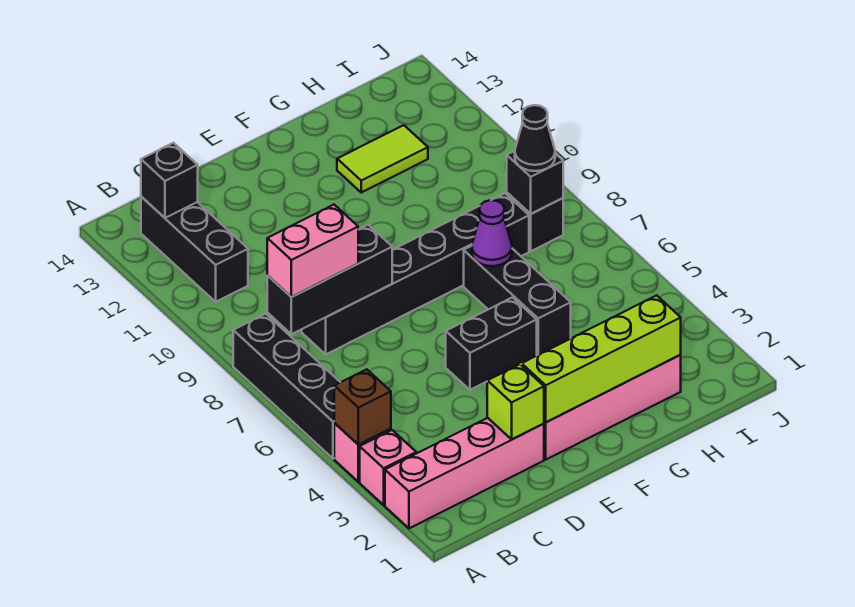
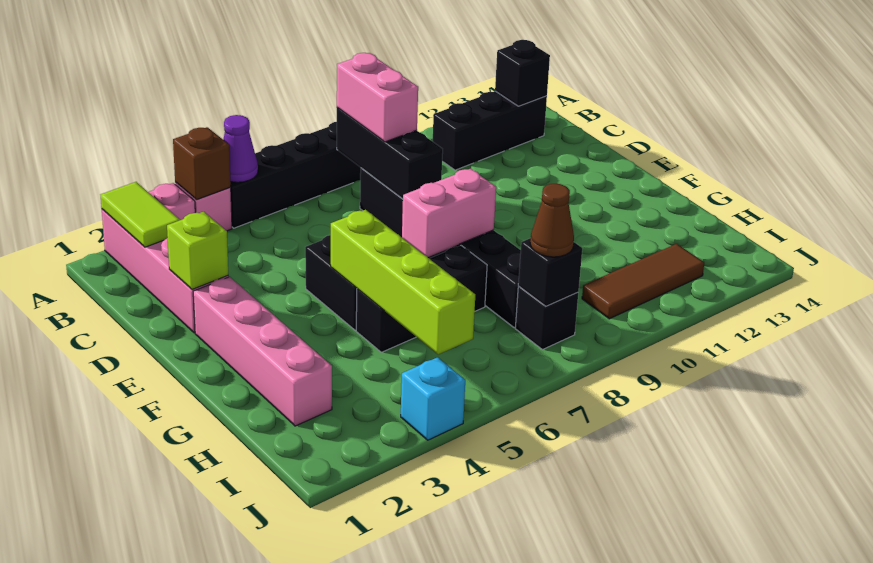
lime brick E2:H2 level 2 -> lime brick F5:I5 level 2
none -> pink brick F7:F8 level 2
purple cone G7 level 2 -> purple cone A5 level 2
lime tile G12:H12 level 1 -> lime tile A2:B2 level 2
black cone I8 level 3 -> brown cone I8 level 3
none -> brown tile I10:I12 level 1
none -> cyan brick J4 level 1

